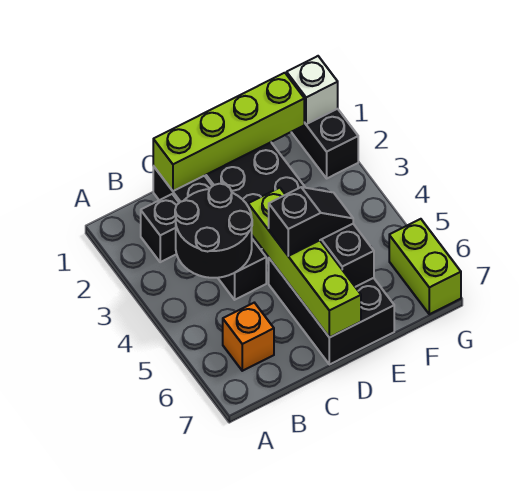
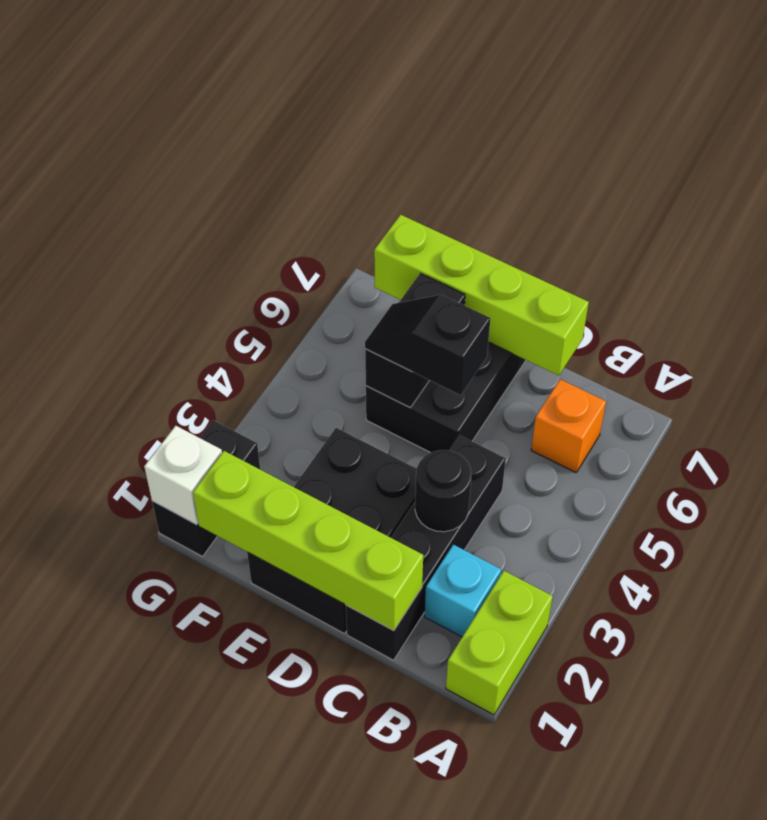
black brick B2 level 1 -> cyan brick B2 level 1
black round brick B3:C4 level 2 -> black round brick C3 level 2
lime brick D4:D7 level 2 -> lime brick C7:F7 level 2
lime brick G6:G7 level 1 -> lime brick A1:A2 level 1

